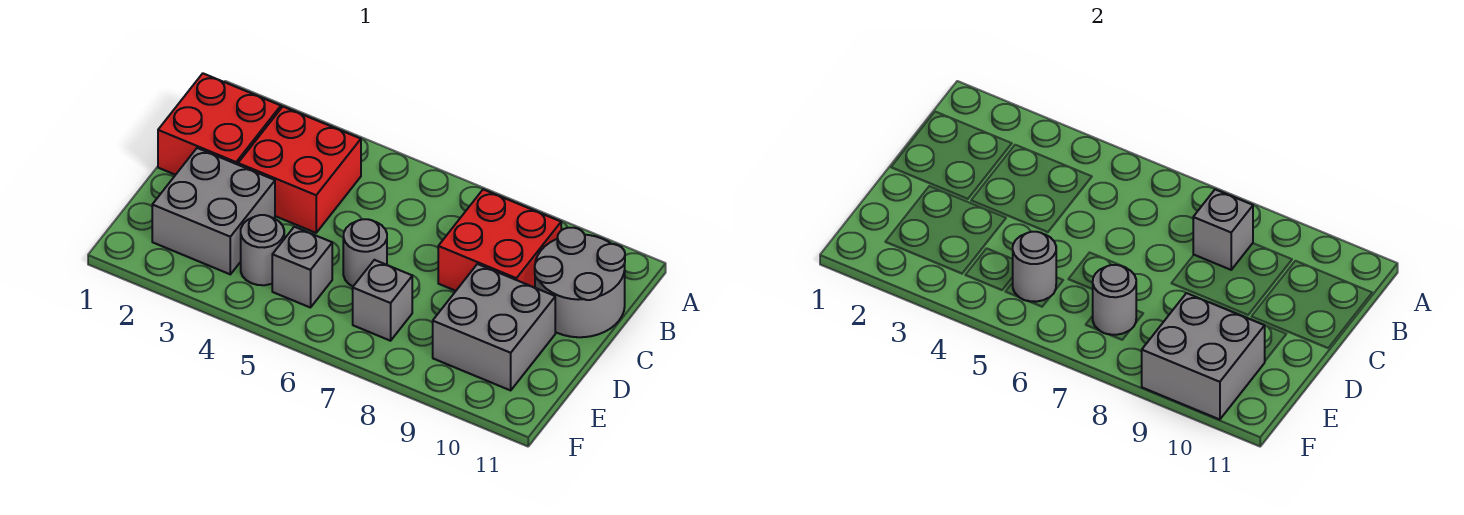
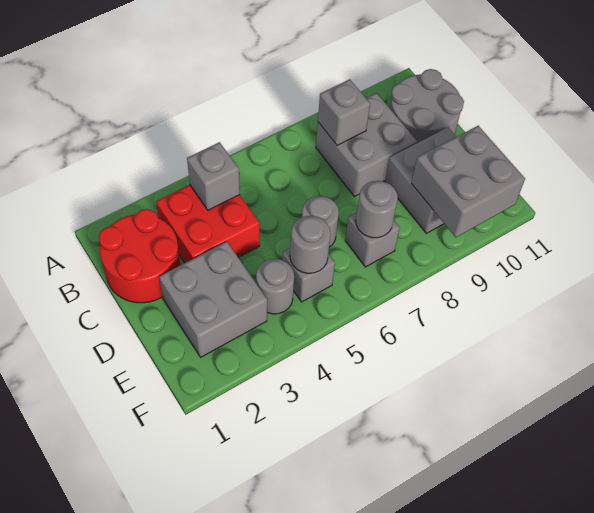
red brick B1:C2 level 1 -> red round brick B1:C2 level 1
none -> grey brick B4 level 2
red brick B8:C9 level 1 -> grey brick B8:C9 level 1

